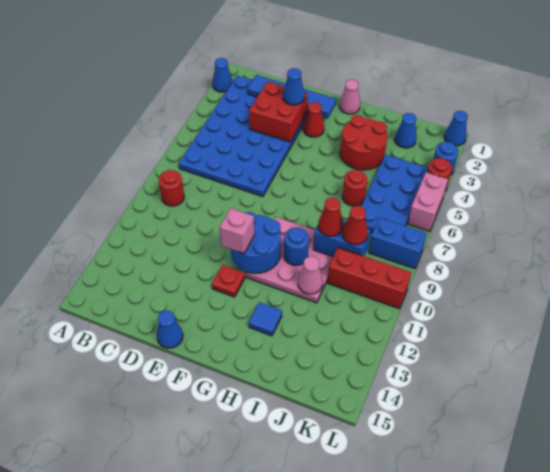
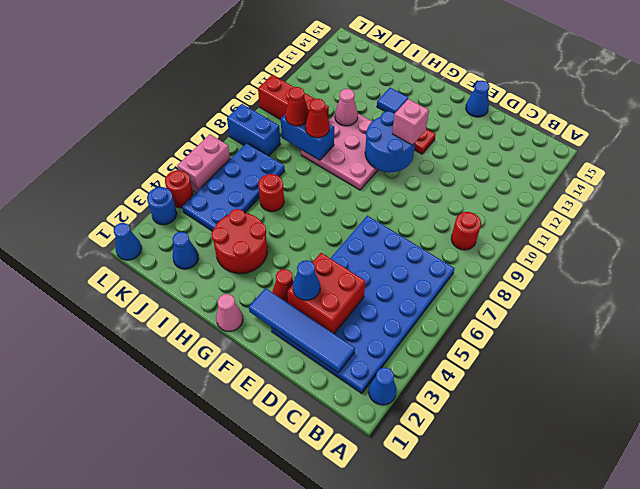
blue round brick H10 level 2 -> none

